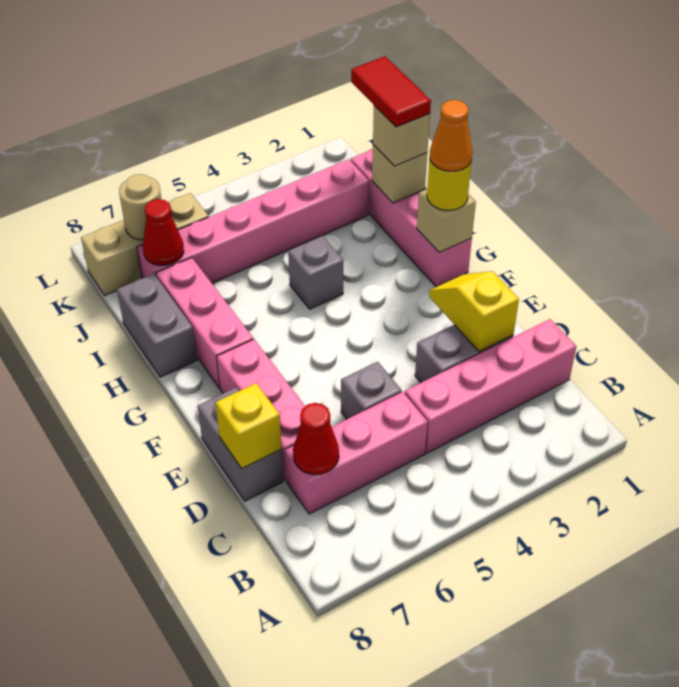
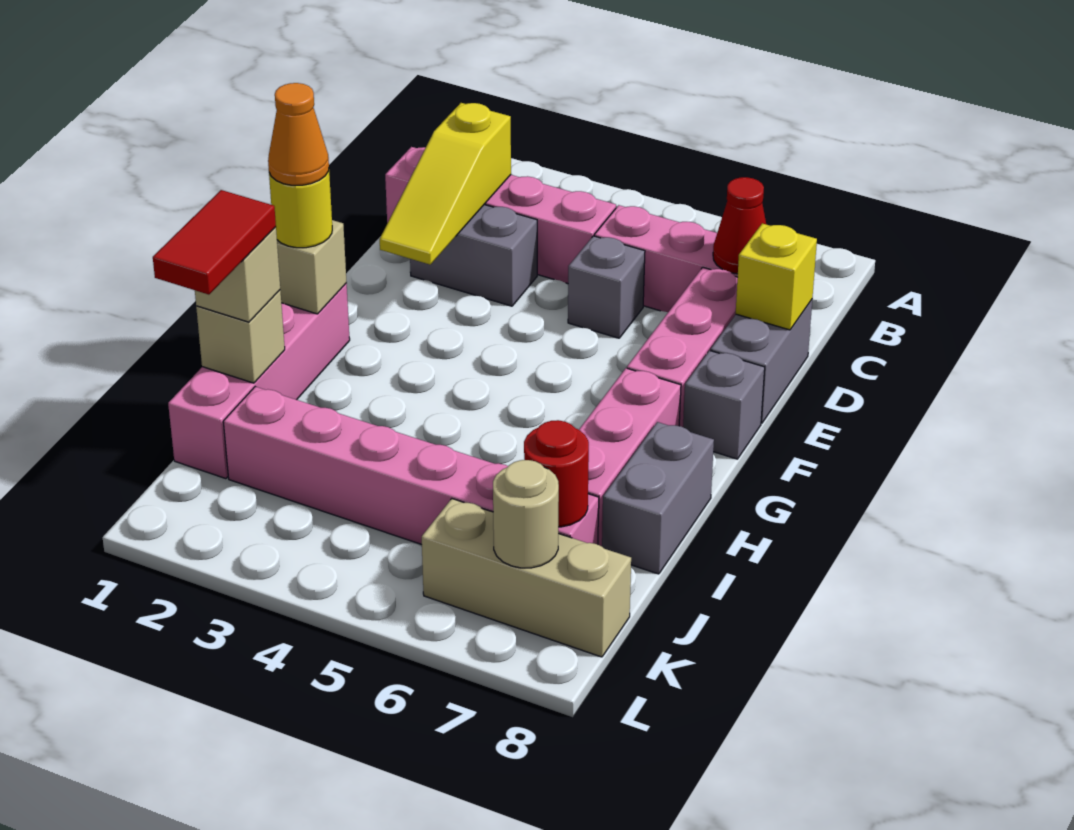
yellow slope D2:E2 level 2 top D -> yellow slope C2:E2 level 2 top C
grey brick H4 level 1 -> grey brick F8 level 1
red cone J7 level 2 -> red round brick J7 level 2

